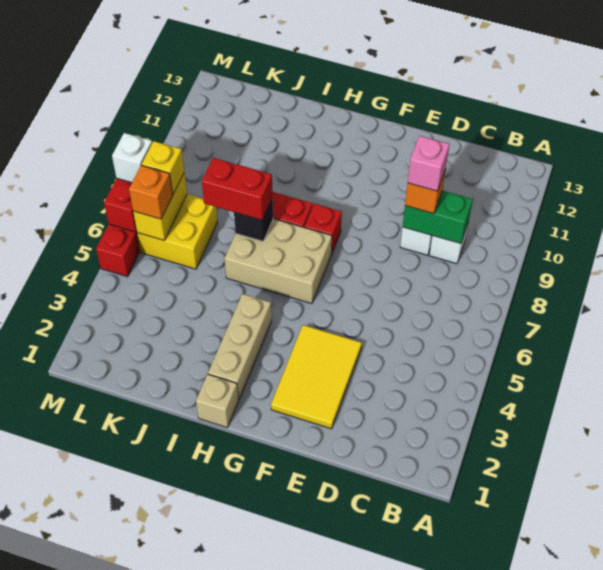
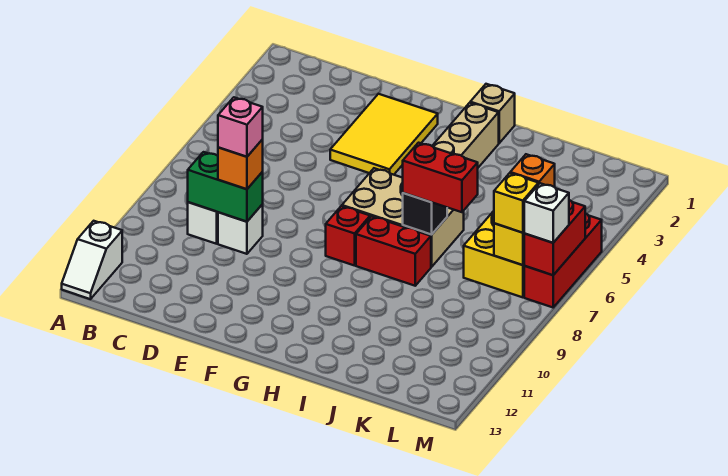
none -> white slope A12:A13 level 1 top 12

